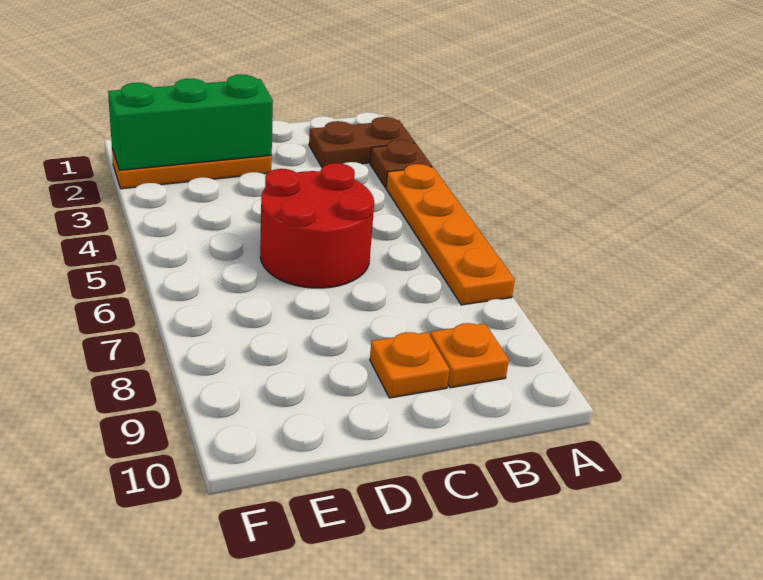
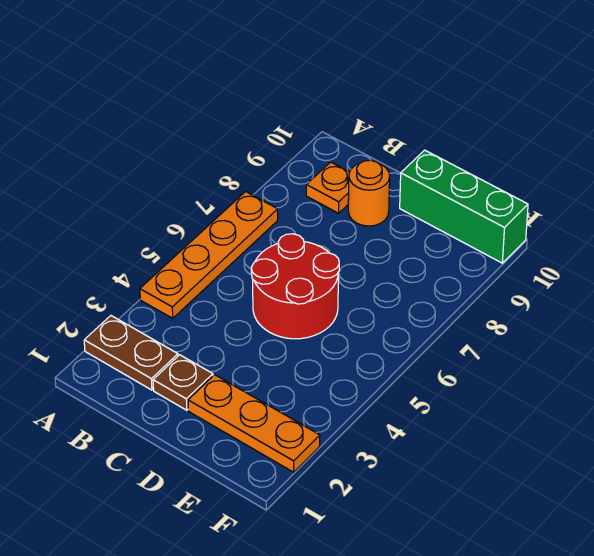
brown plate A3 level 1 -> brown plate C2 level 1
orange plate C9 level 1 -> orange round brick C9 level 1
green brick D2:F2 level 2 -> green brick D10:F10 level 1

